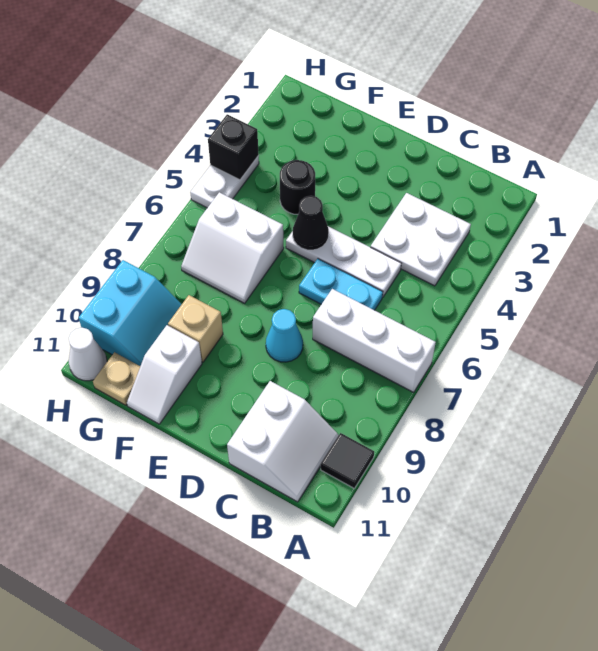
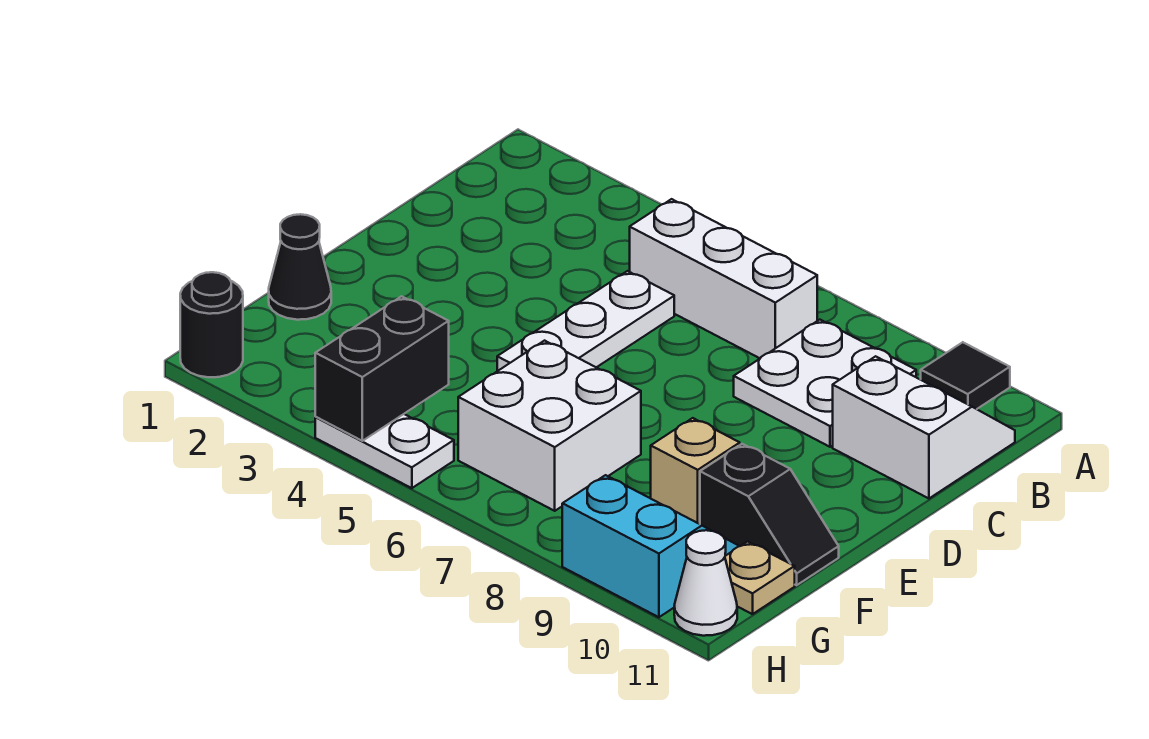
white brick A7:C7 level 1 -> white brick B5:B7 level 1
white plate B3:C4 level 1 -> white plate B8:C9 level 1
cyan plate C6:D6 level 1 -> none
cyan cone D8 level 1 -> none
black cone E5 level 2 -> black cone F1 level 1
black round brick F4 level 1 -> black round brick H1 level 1
white slope F6:G7 level 1 top 6 -> white brick F6:G7 level 1
white slope F10:F11 level 1 top 10 -> black slope F10:F11 level 1 top 10
black brick H4 level 2 -> black brick G4:H4 level 2

